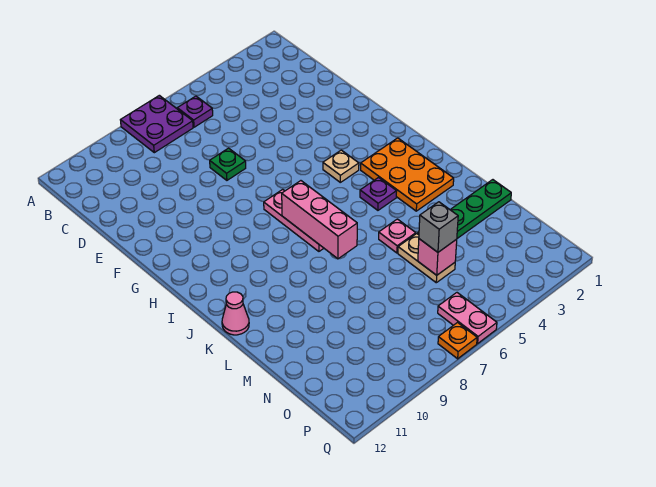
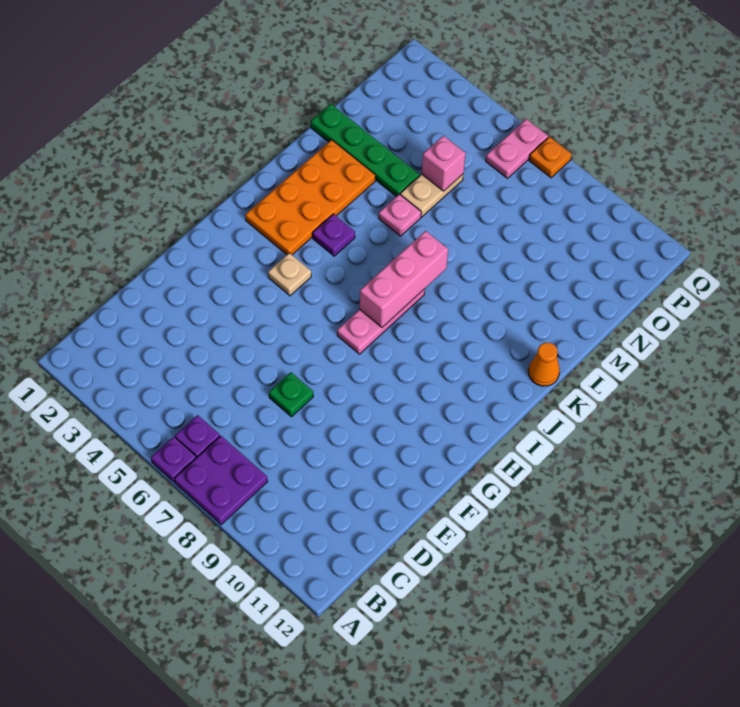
none -> purple plate A6 level 1
orange plate I2:K3 level 1 -> orange plate I2:L3 level 1
pink cone K12 level 1 -> orange cone K12 level 1
grey brick N5 level 3 -> none

